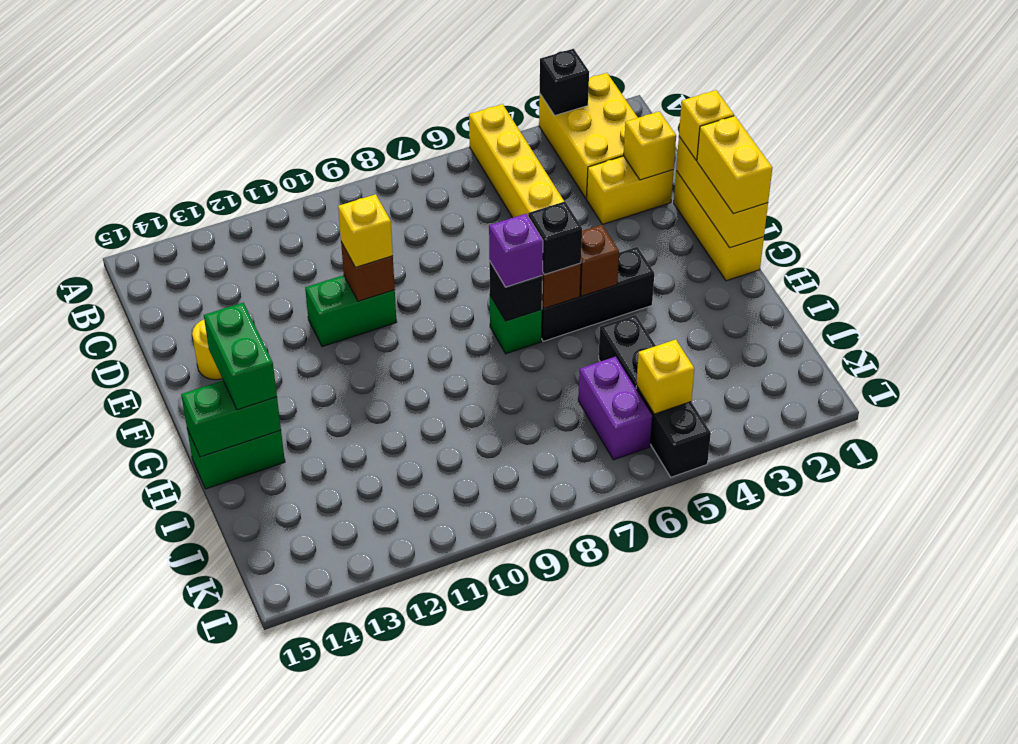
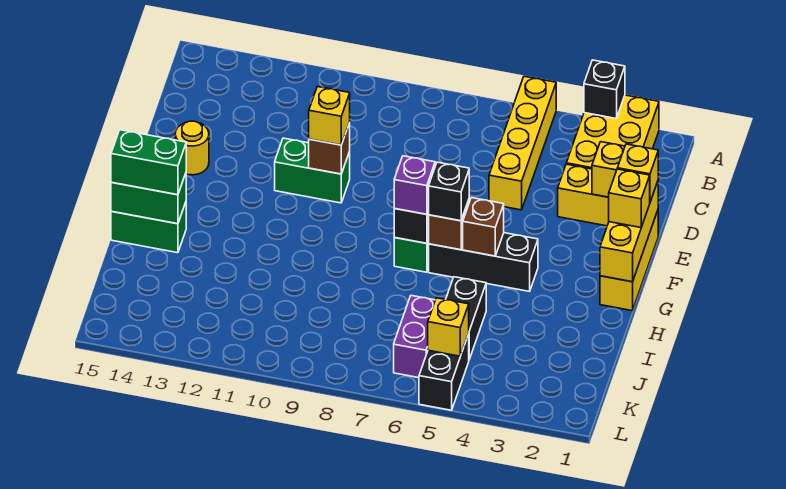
yellow brick F1:G1 level 3 -> yellow brick F1 level 3
green brick G14:H14 level 3 -> green brick H14:H15 level 3

